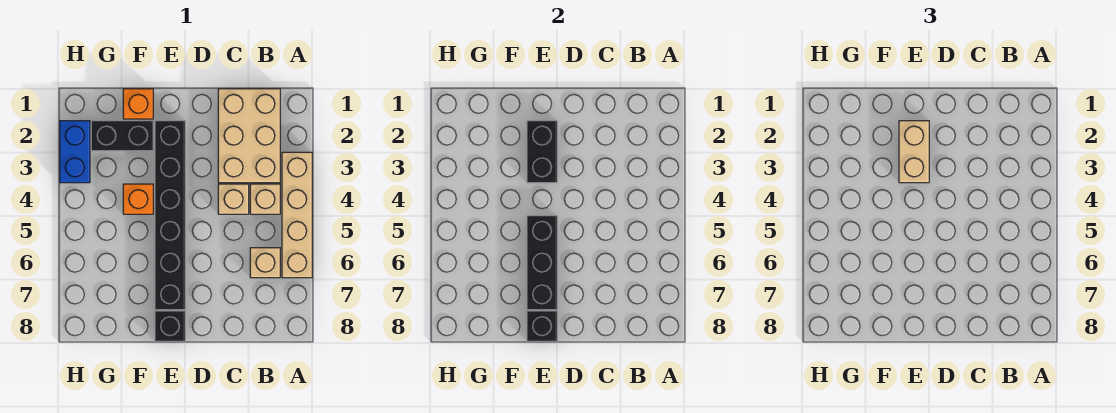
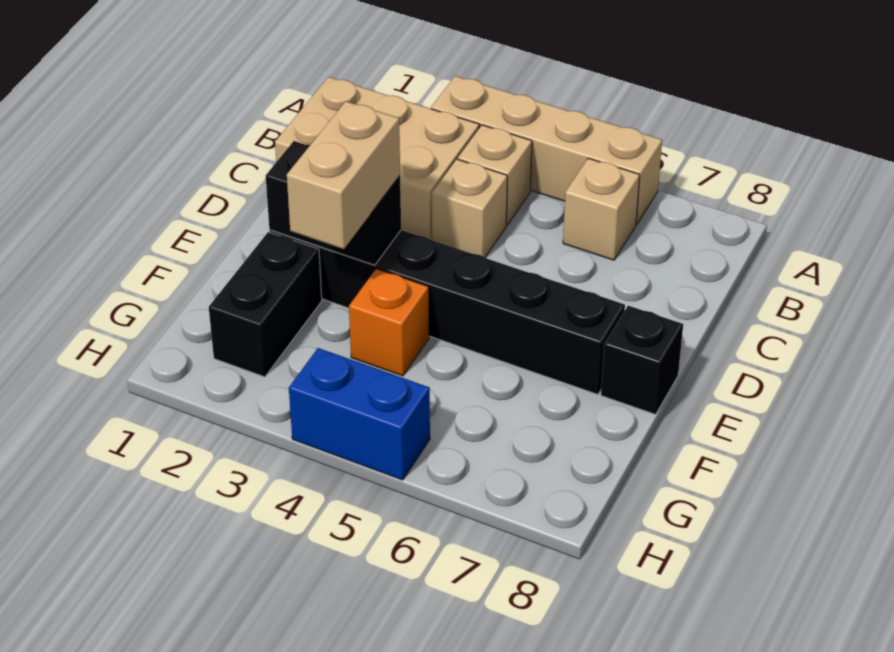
tan brick E2:E3 level 3 -> tan brick E3:F3 level 3
black brick E5:E7 level 2 -> none
black brick E8 level 2 -> none
orange brick F1 level 1 -> none
blue brick H2:H3 level 1 -> blue brick H4:H5 level 1

